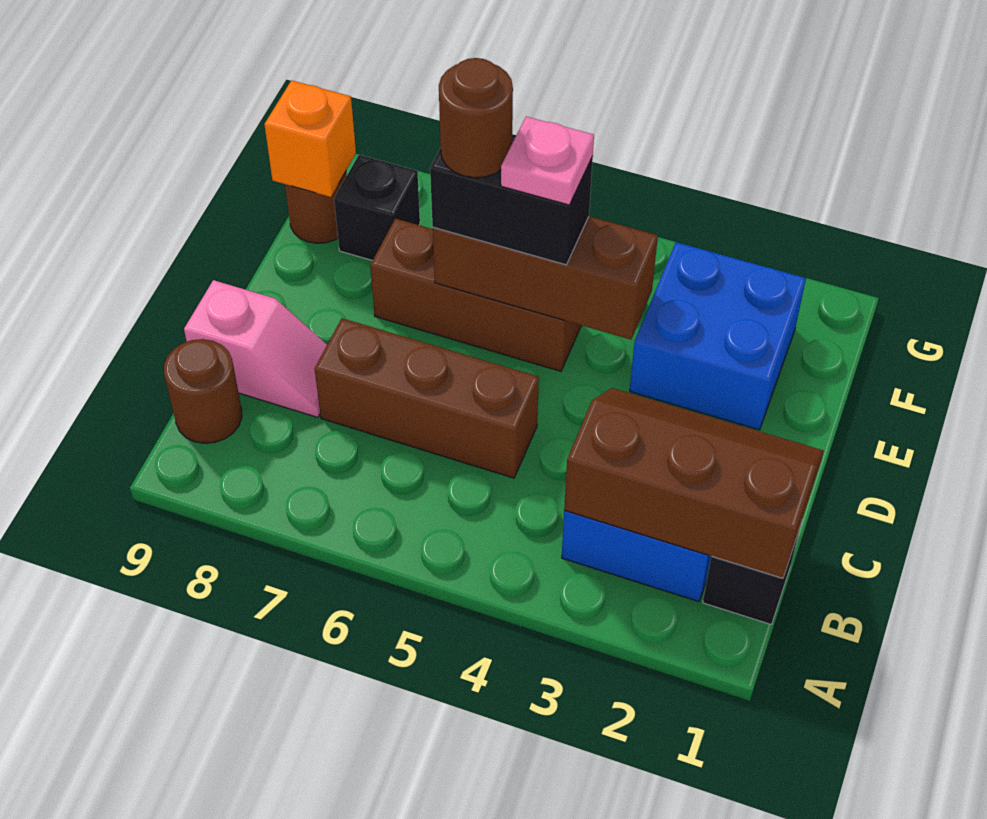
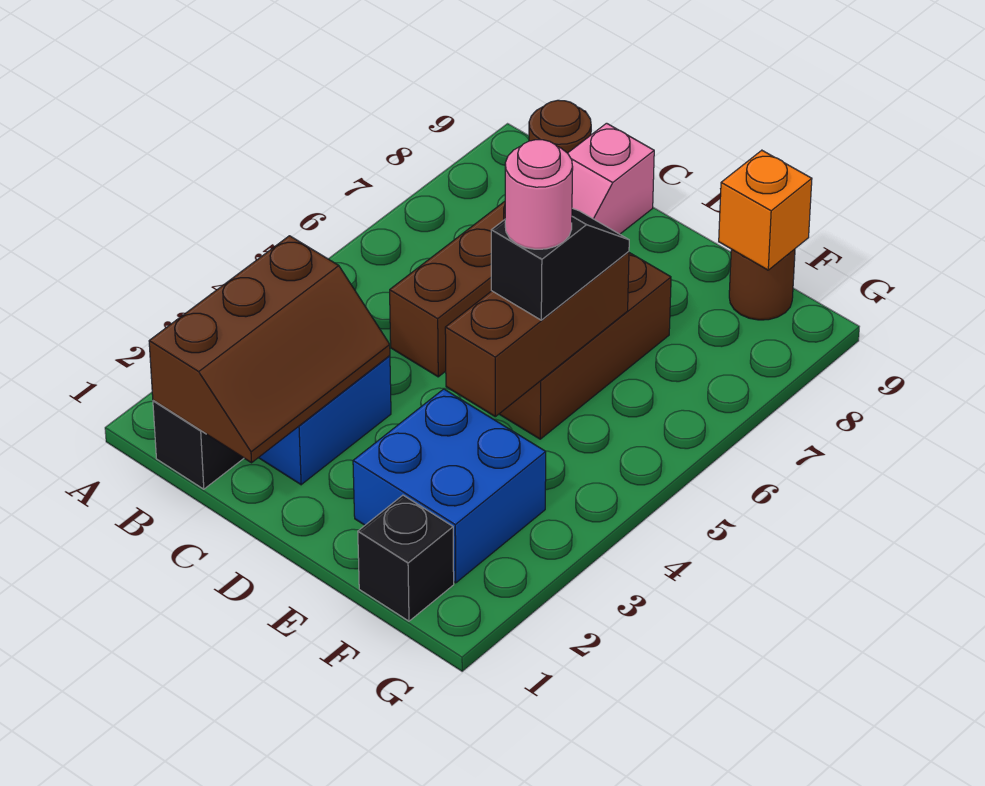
black brick E5:E6 level 3 -> black slope E5:E6 level 3 top 5
pink plate E5 level 4 -> pink round brick E5 level 4
brown round brick E6 level 4 -> none
black brick F8 level 1 -> black brick F1 level 1

